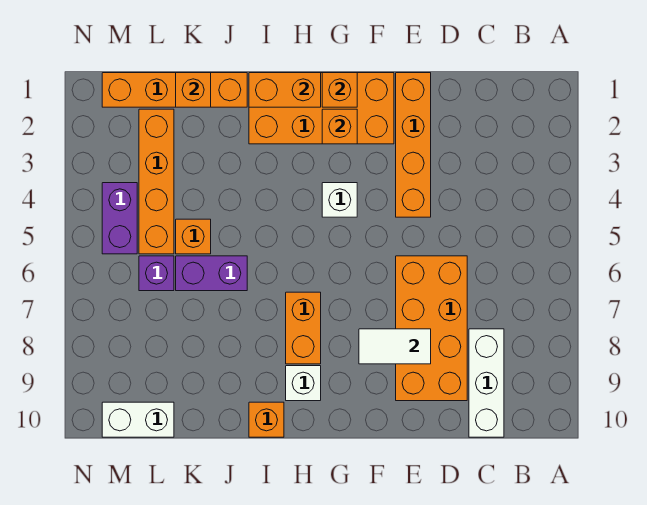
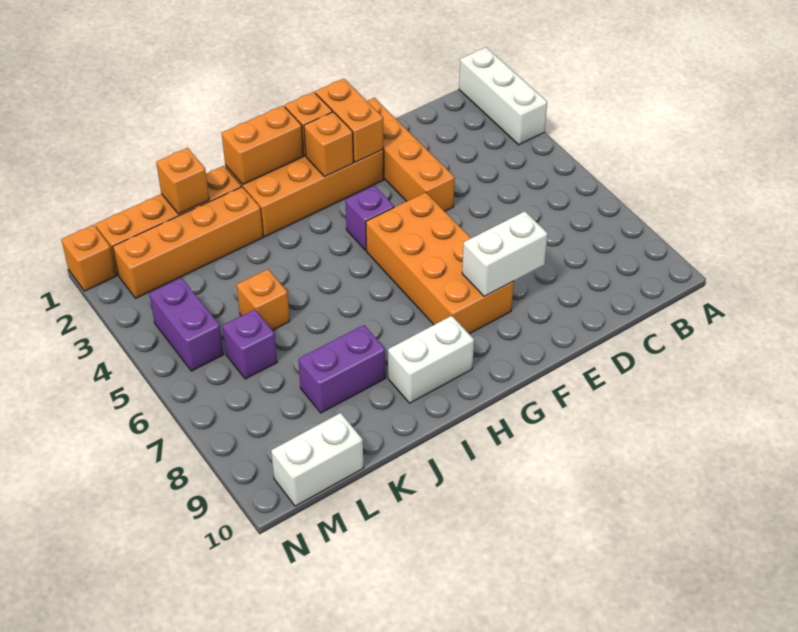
white brick C8:C10 level 1 -> white brick A1:A3 level 1
orange brick D6:E9 level 1 -> orange brick F5:G8 level 1
white tile E8:F8 level 2 -> white brick E8:F8 level 2
white brick G4 level 1 -> purple brick G4 level 1
orange brick H7:H8 level 1 -> orange brick F1:F2 level 2
white brick H9 level 1 -> white brick H9:I9 level 1
orange brick I10 level 1 -> orange brick N1 level 1
purple brick J6:K6 level 1 -> purple brick J8:K8 level 1
orange brick L2:L5 level 1 -> orange brick J2:M2 level 1

